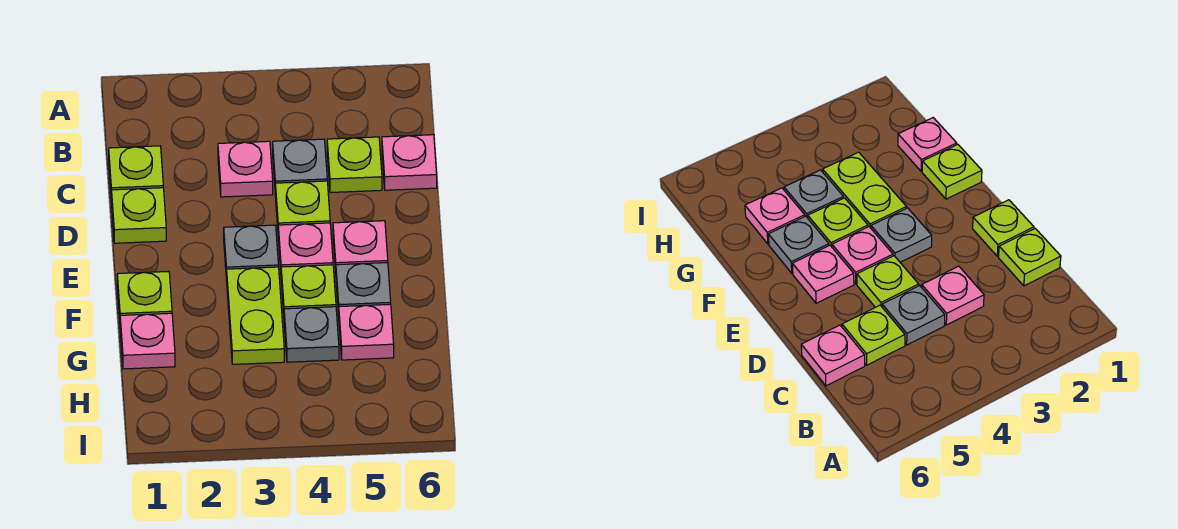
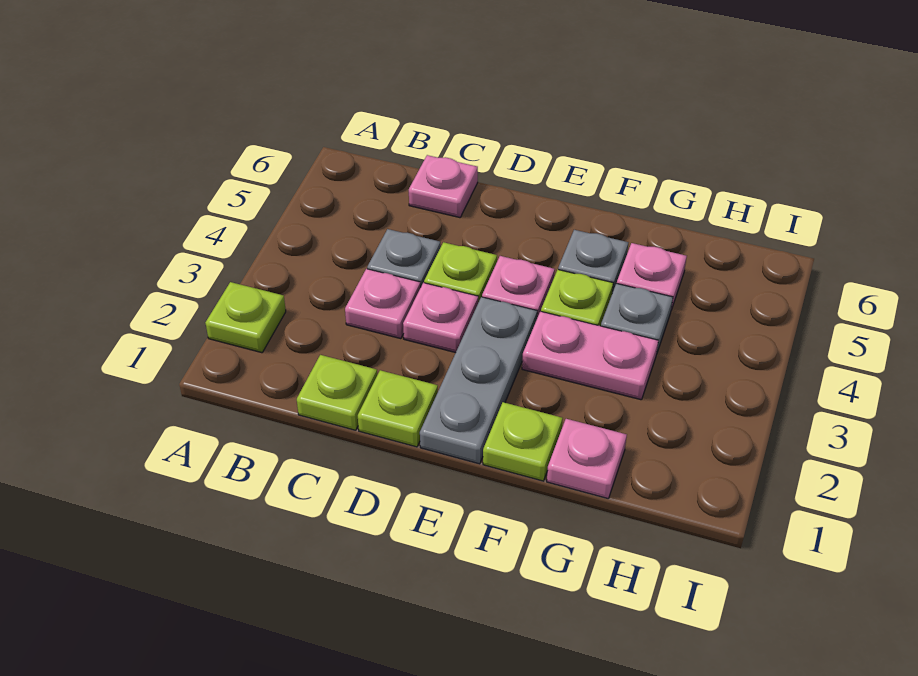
lime plate C5 level 1 -> lime plate A2 level 1
grey plate E3 level 1 -> grey plate E1:E3 level 1
pink plate E5 level 1 -> pink plate D3 level 1
lime plate F3:G3 level 1 -> pink plate F3:G3 level 1

